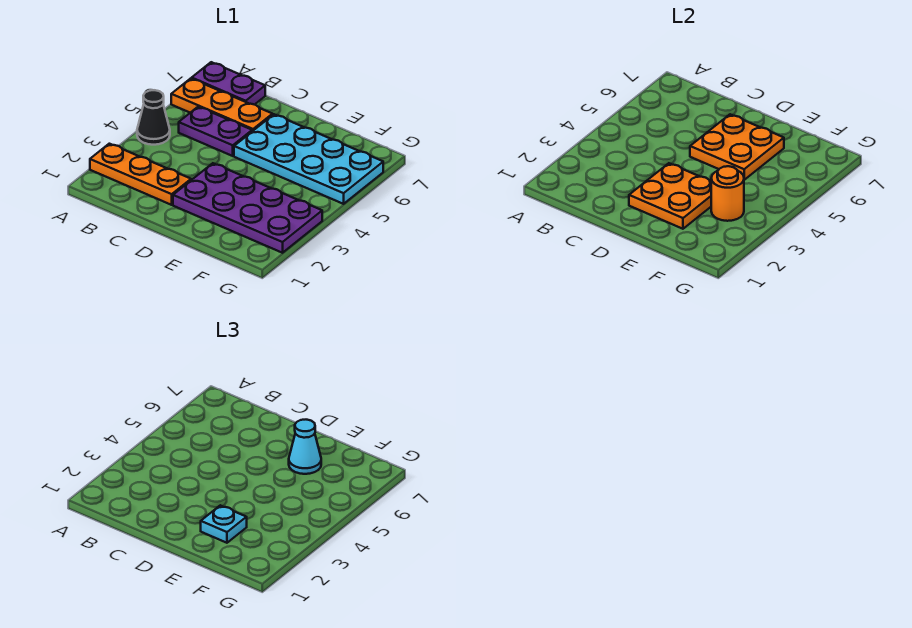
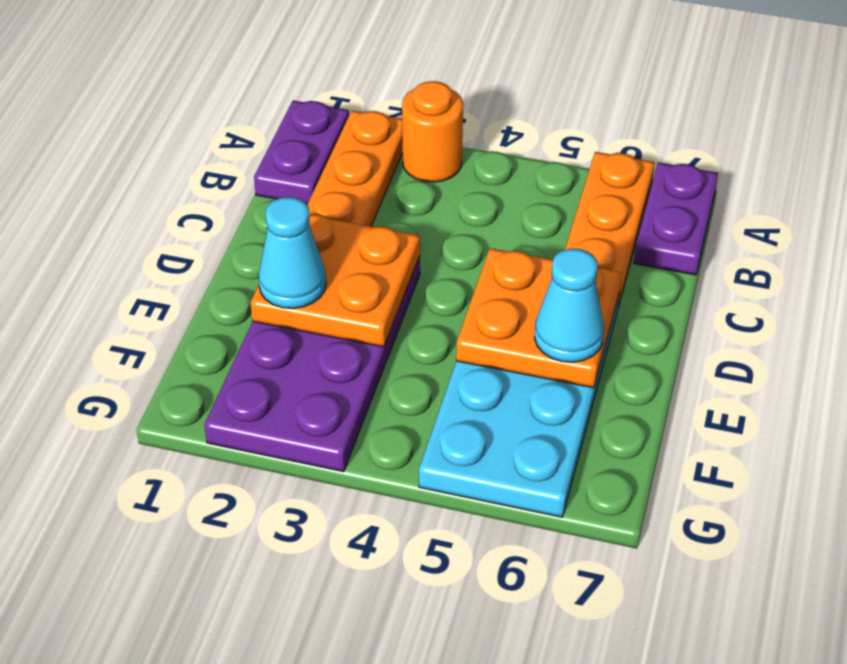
black cone A4 level 1 -> none
purple plate B5:C5 level 1 -> purple plate A1:B1 level 1
cyan plate E2 level 3 -> cyan cone E2 level 3
orange round brick F3 level 2 -> orange round brick A3 level 1

